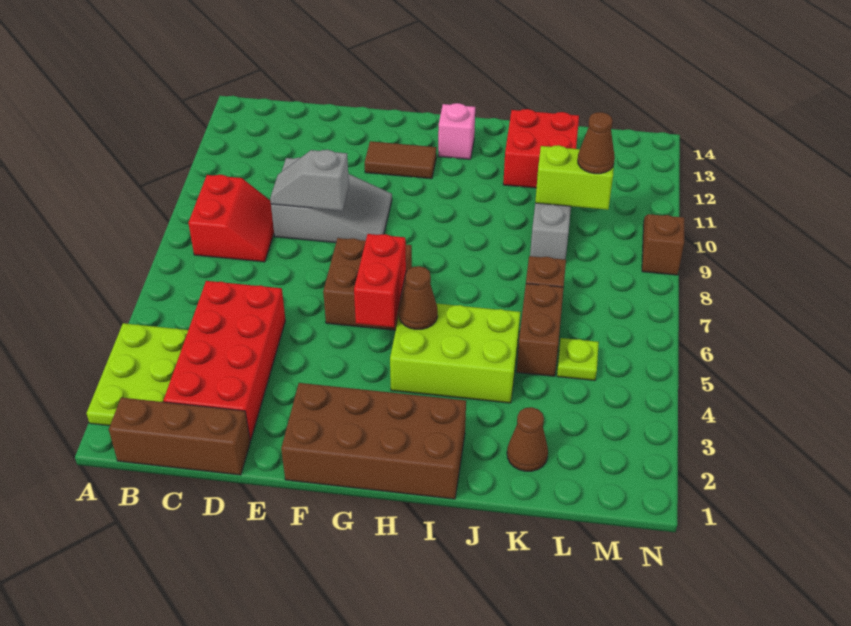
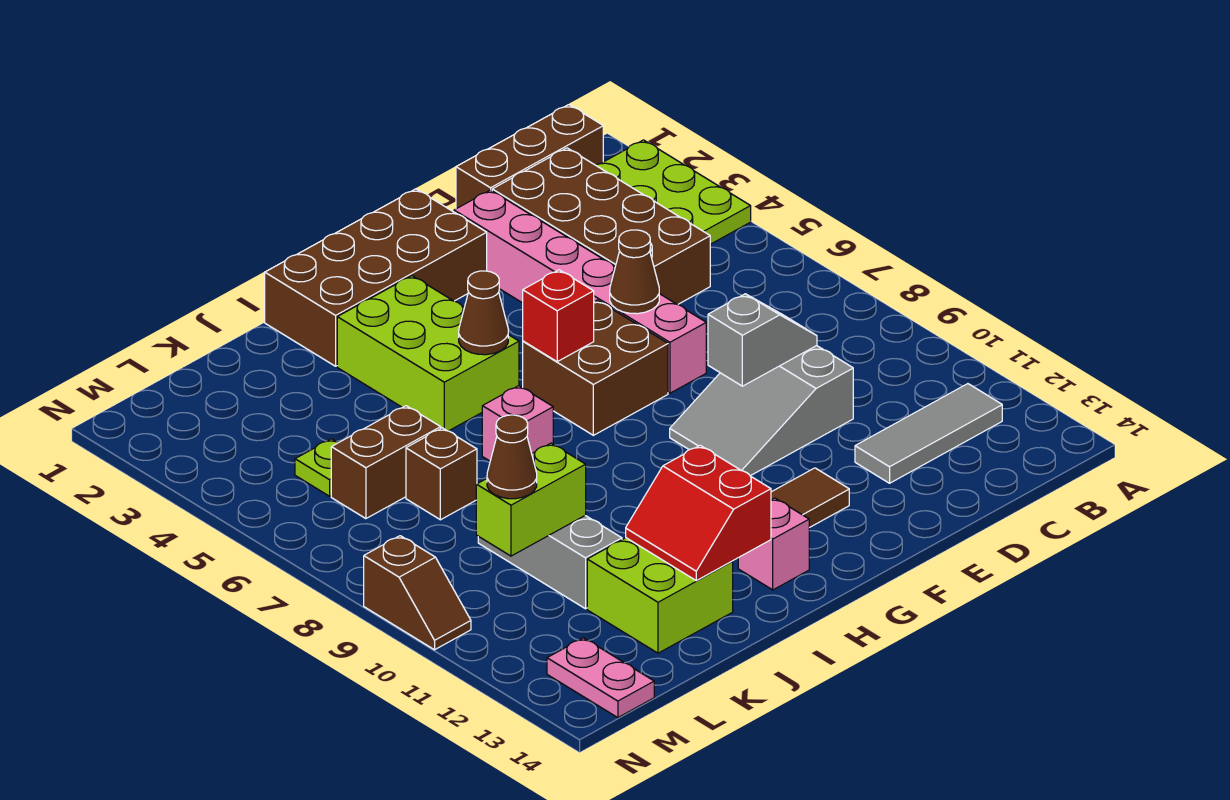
red slope B8:C9 level 1 top B -> red slope I12:J13 level 2 top I
none -> grey tile B12:D12 level 1
red brick C2:D5 level 1 -> brown brick C2:D5 level 1
none -> pink brick E2:E7 level 1
red brick G5:G6 level 2 -> red brick G6 level 2
lime brick H4:J5 level 1 -> lime brick H3:I5 level 1
none -> pink brick I7 level 1
red brick J12:K13 level 1 -> lime brick J12:K13 level 1
brown cone K2 level 1 -> brown cone E6 level 2
brown brick K5:K6 level 1 -> brown brick K6:L6 level 1
none -> pink plate M13:M14 level 1

